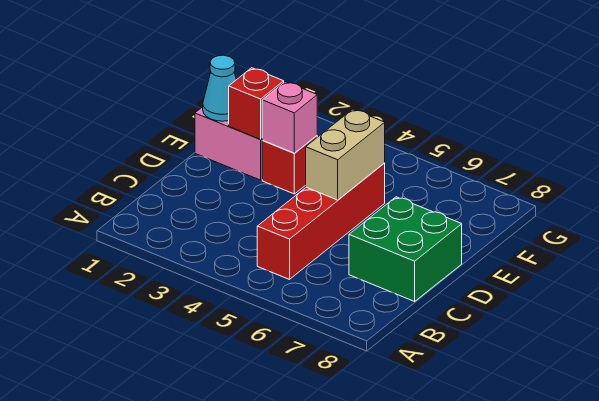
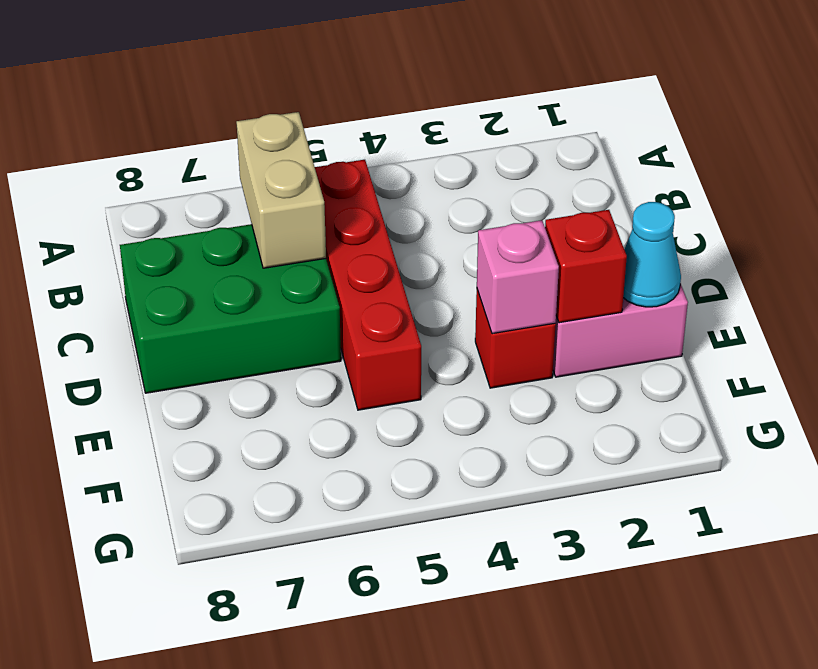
green brick C7:D8 level 1 -> green brick C6:D8 level 1
tan brick D5:E5 level 2 -> tan brick B6:C6 level 2

